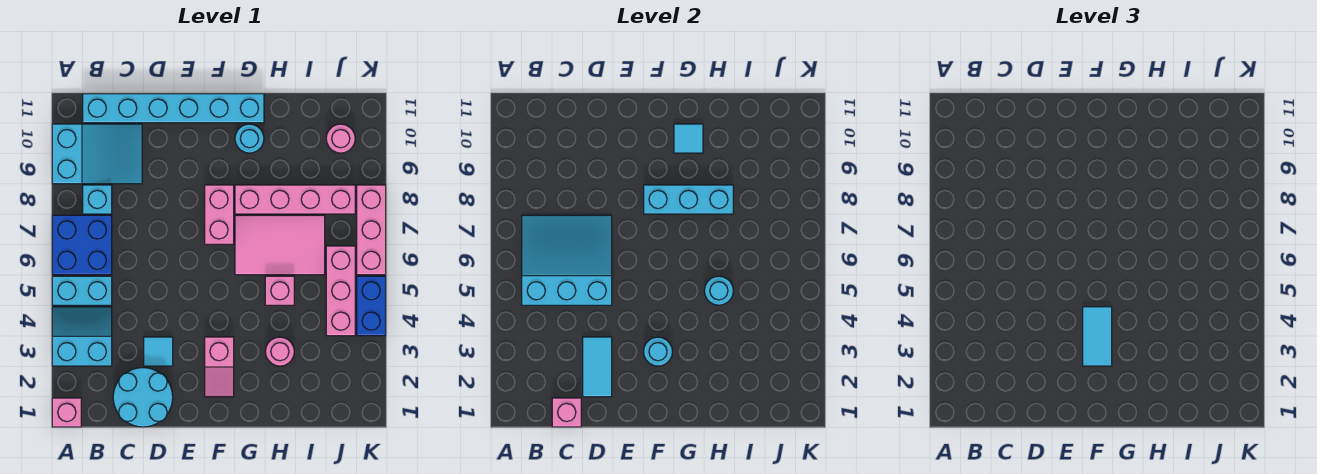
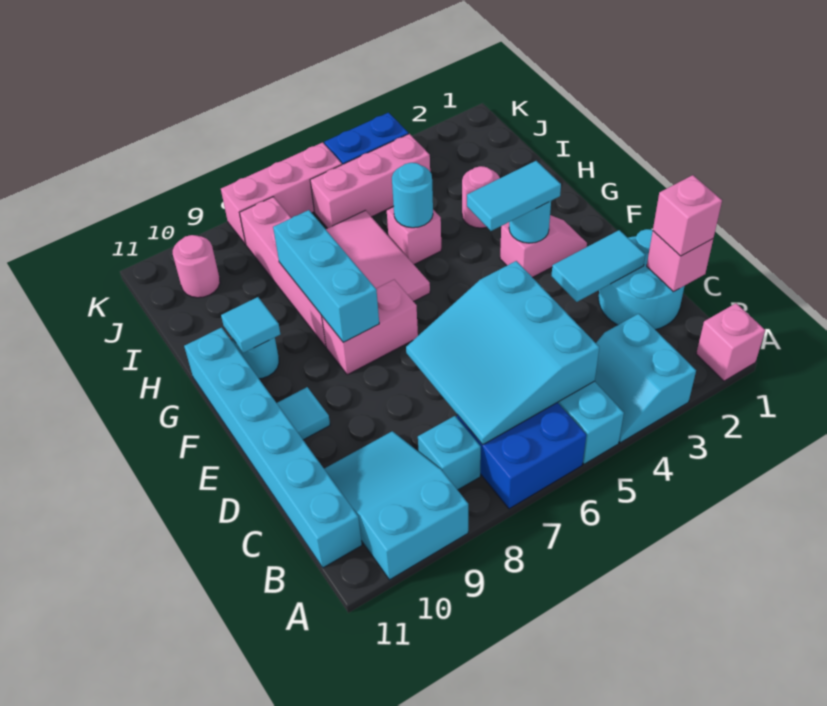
none -> pink brick C1 level 3
cyan tile D3 level 1 -> cyan tile E10 level 1

